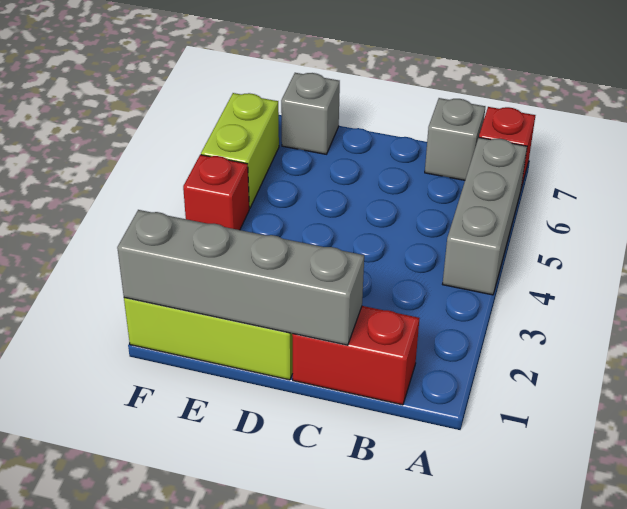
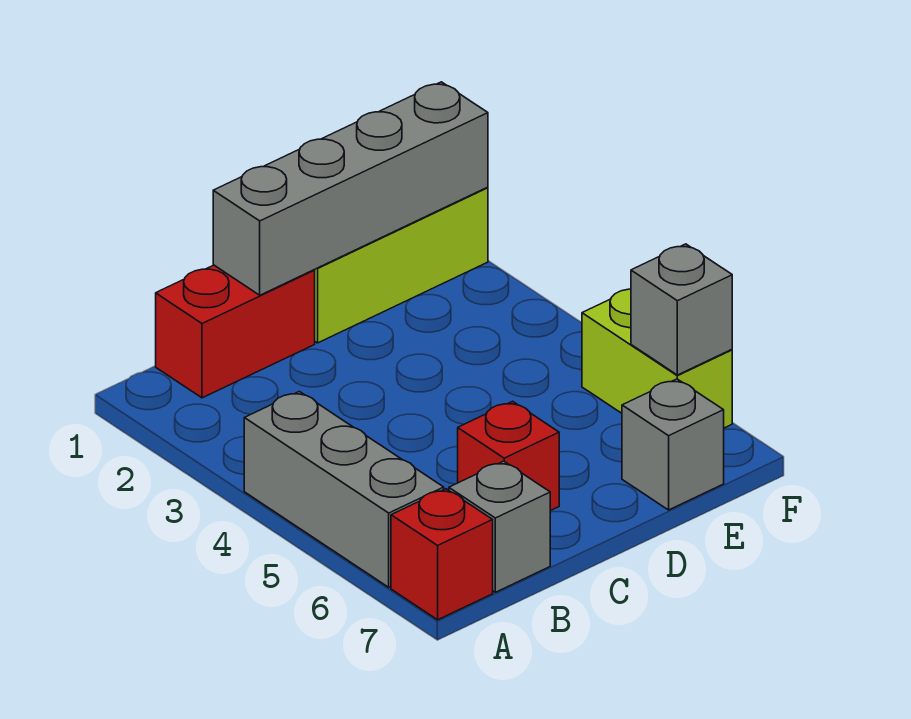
red brick F4 level 1 -> red brick C6 level 1
none -> grey brick F6 level 2

